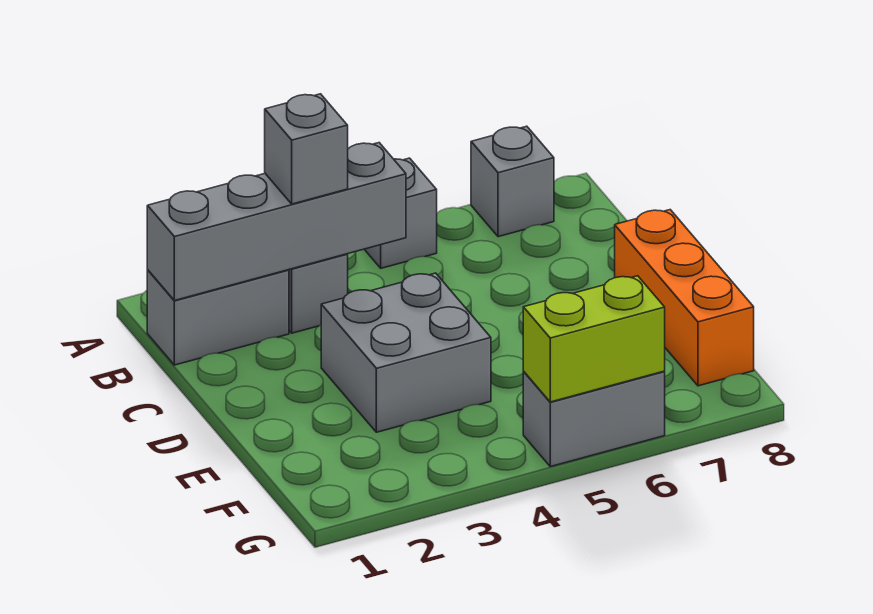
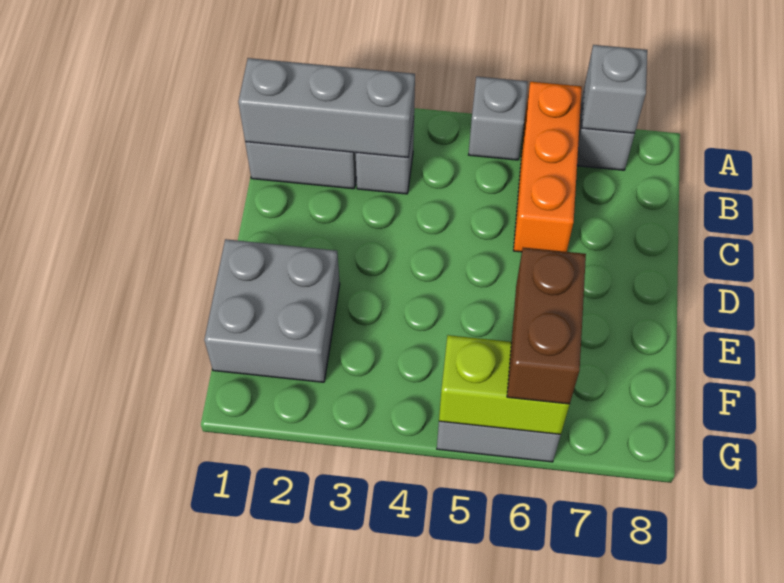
grey brick B1:B4 level 2 -> grey brick B1:B3 level 2
grey brick B3 level 3 -> grey brick A7 level 2
grey brick D3:E4 level 1 -> grey brick E1:F2 level 1
orange brick D8:F8 level 1 -> orange brick A6:C6 level 1
none -> brown brick F6:G6 level 3

